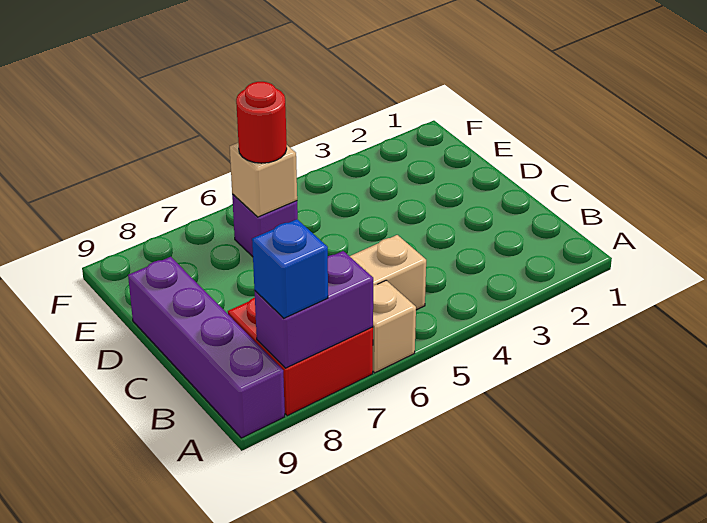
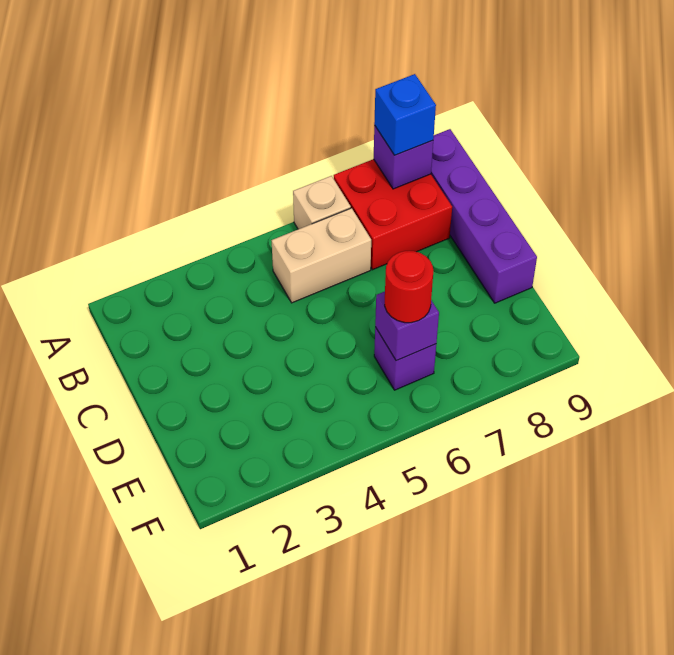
purple brick A7:A8 level 2 -> purple brick A8 level 2
tan brick E6 level 2 -> purple brick E6 level 2

